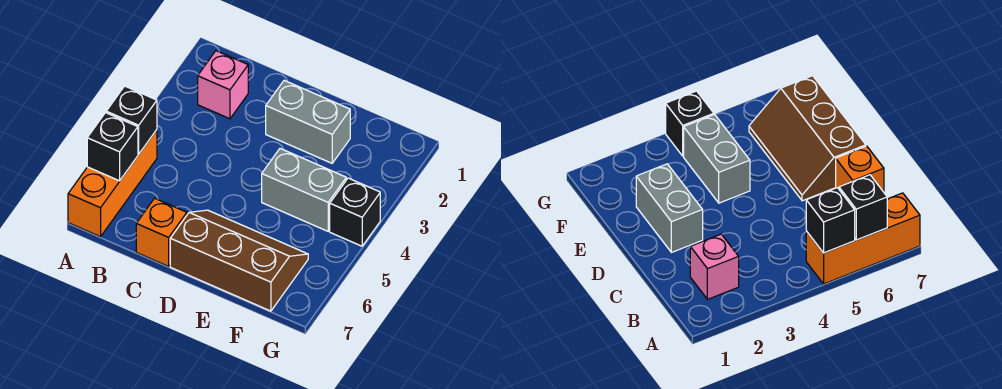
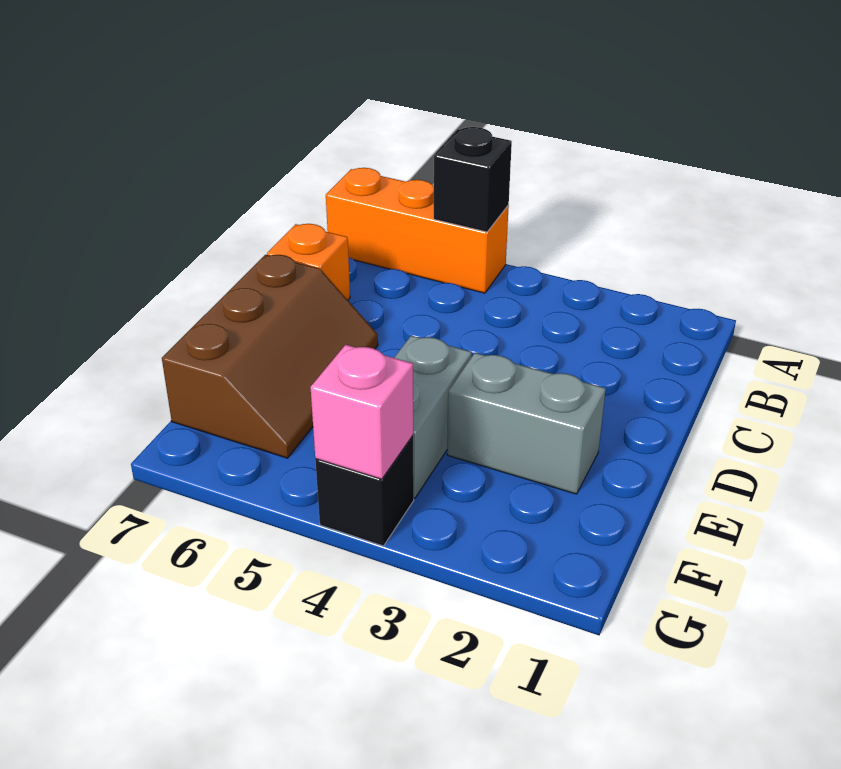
black brick A6 level 2 -> none
pink brick B2 level 1 -> pink brick G4 level 2
grey brick D2:E2 level 1 -> grey brick E2:E3 level 1

